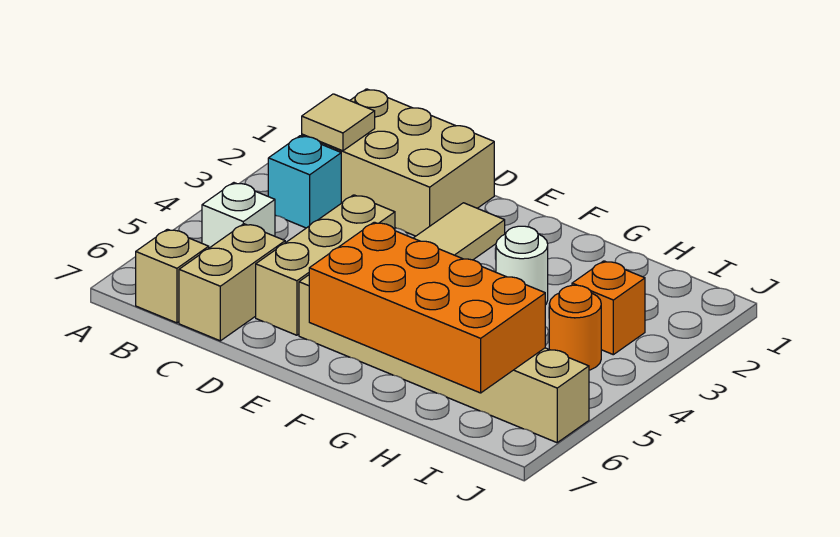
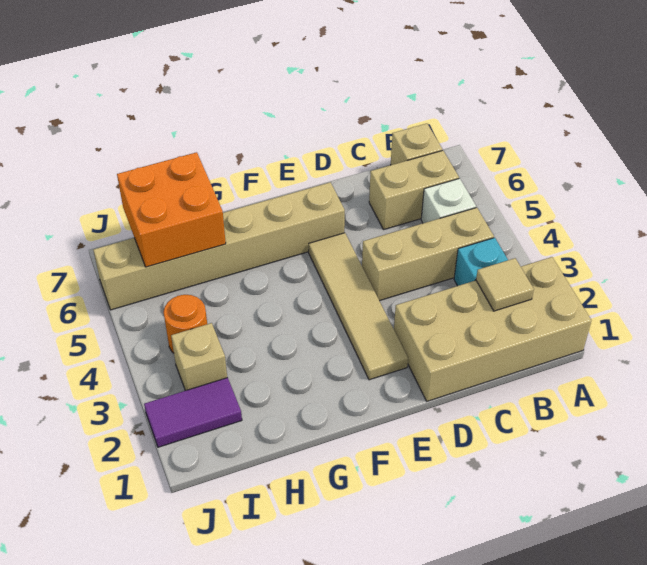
tan brick B1:D2 level 1 -> tan brick A1:D2 level 1
tan brick C6:C7 level 1 -> tan brick B6:C6 level 1
tan brick D4:D6 level 1 -> tan brick B4:D4 level 1
orange brick F6:I7 level 2 -> orange brick H6:I7 level 2
white round brick G3 level 1 -> none
none -> purple tile I2:J2 level 1
orange brick I3 level 1 -> tan brick I3 level 1

